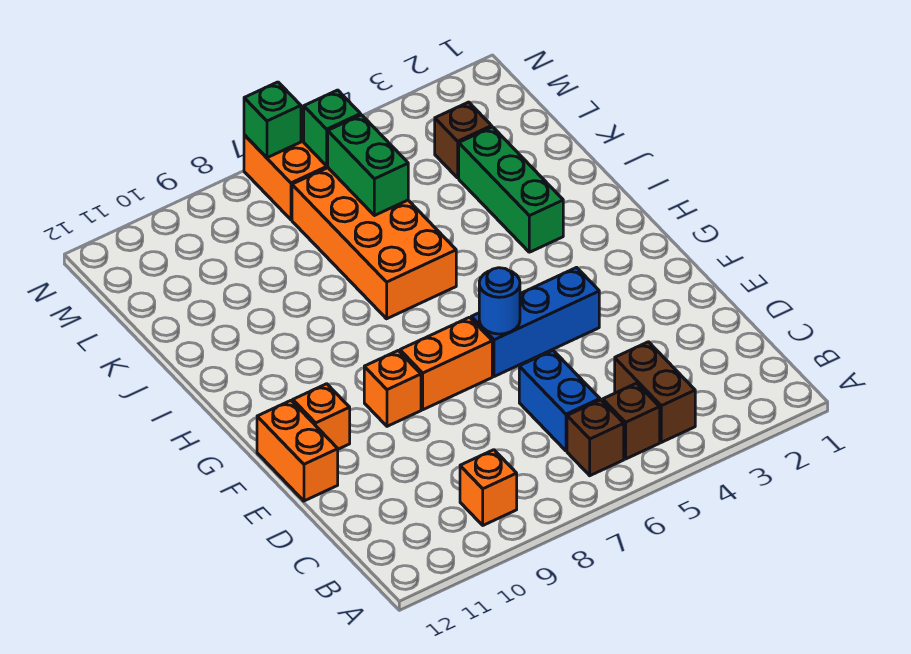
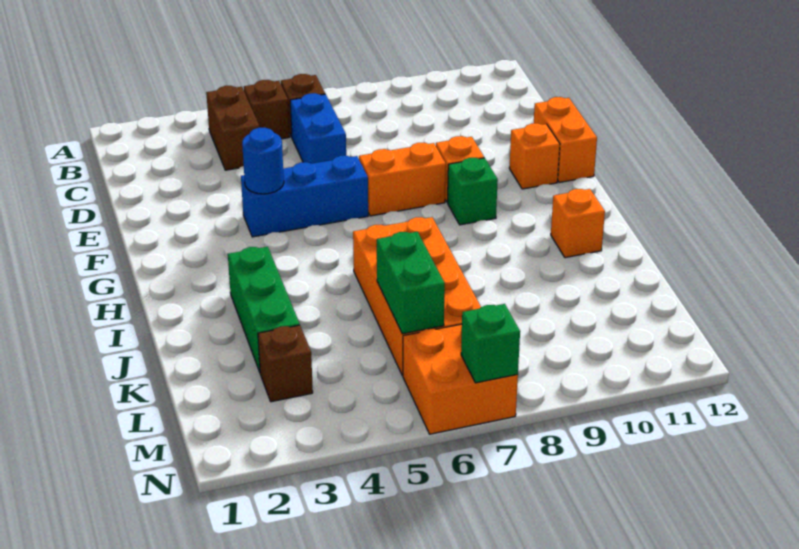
orange brick B9 level 1 -> orange brick I11 level 1
blue round brick F6 level 2 -> blue round brick F4 level 2
green brick M6 level 2 -> green brick G9 level 1

